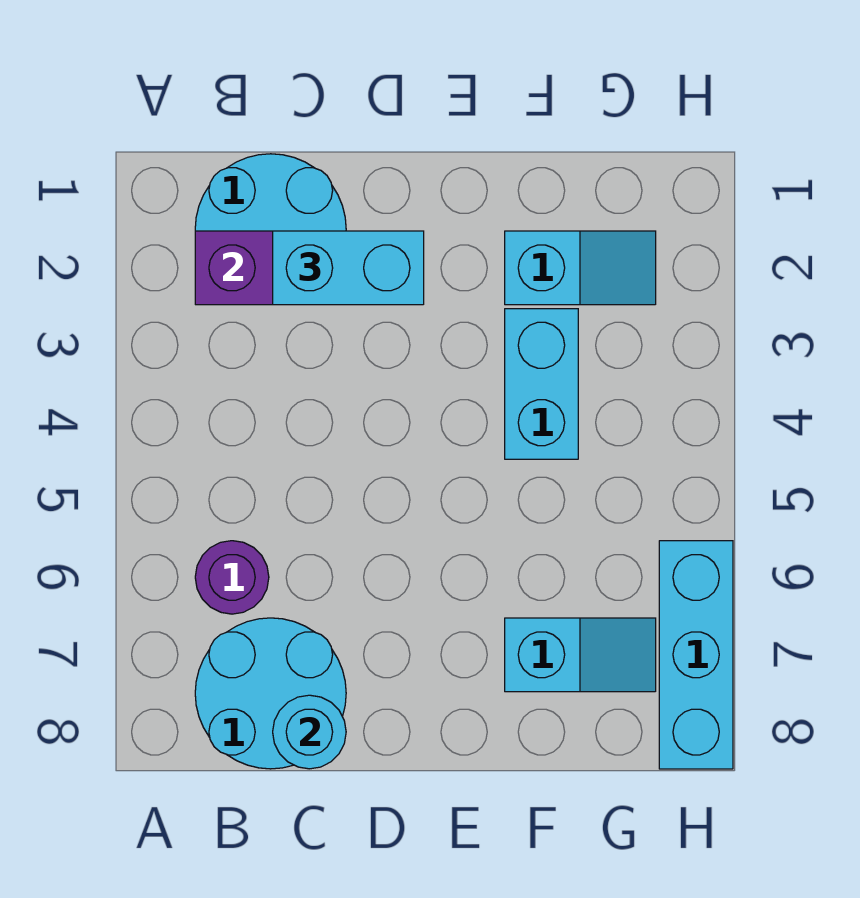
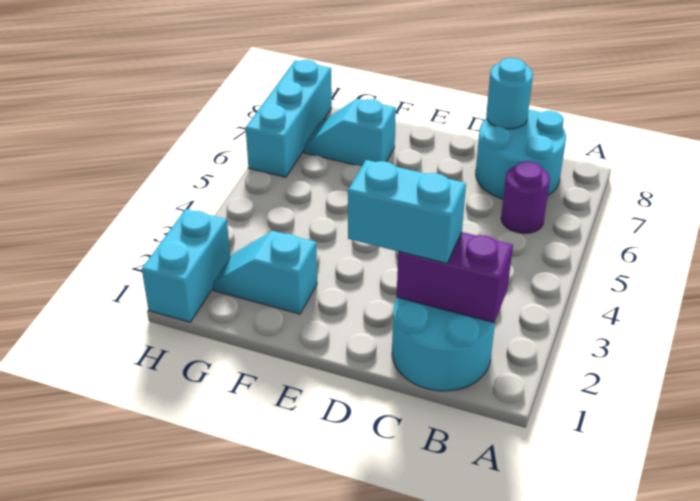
cyan brick F3:F4 level 1 -> cyan brick H1:H2 level 1

